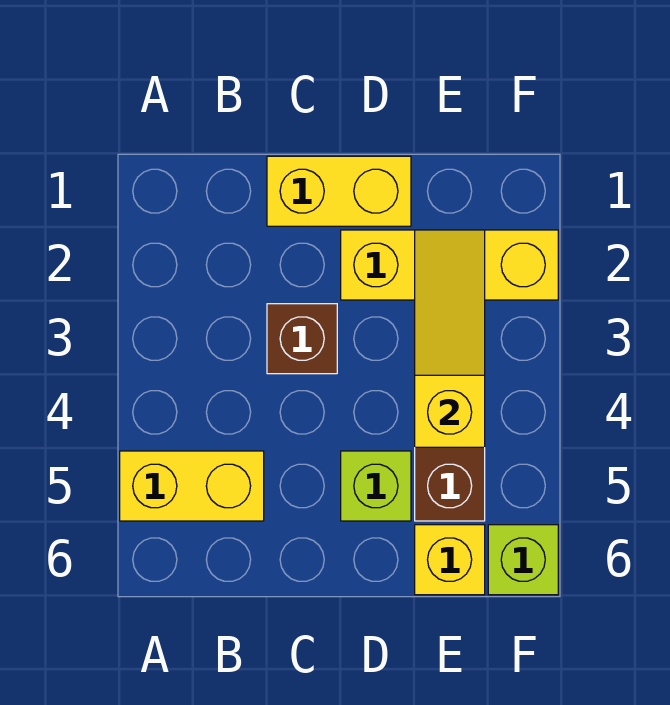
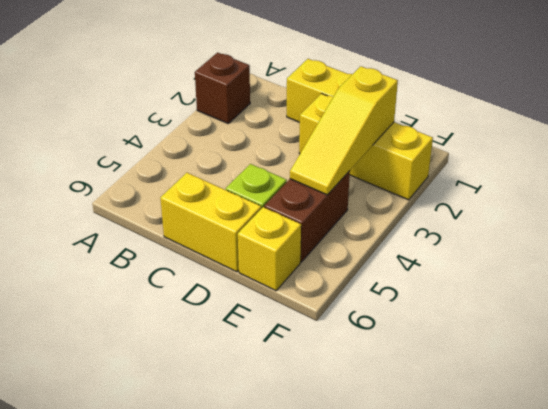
yellow brick A5:B5 level 1 -> yellow brick C6:D6 level 1
brown brick C3 level 1 -> brown brick A2 level 1
yellow slope E2:E4 level 2 top 4 -> yellow slope E2:E4 level 2 top 2
lime brick F6 level 1 -> none

